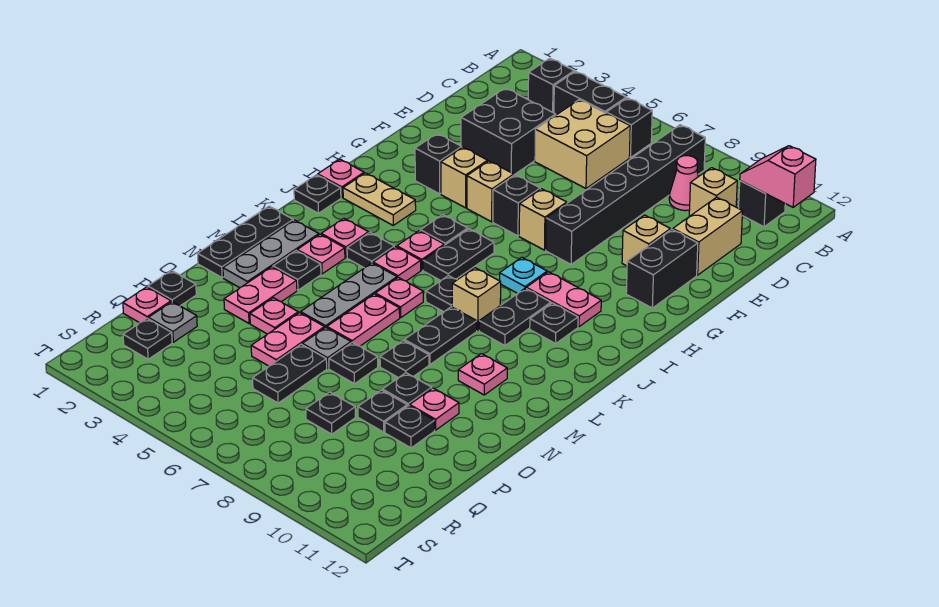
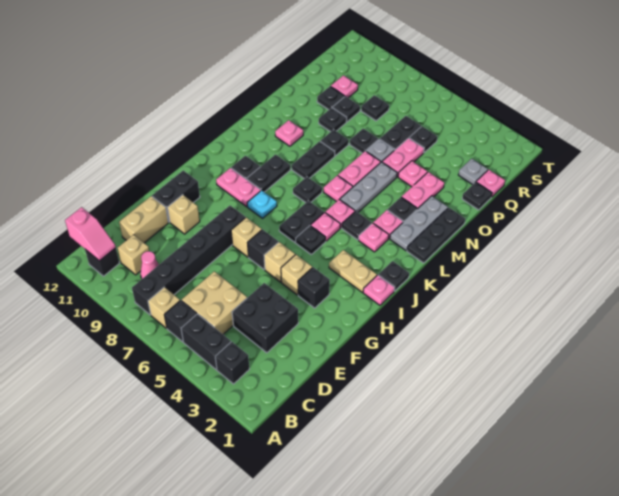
tan brick K8 level 1 -> tan brick B7 level 1
pink plate O10 level 1 -> pink plate Q10 level 1
black plate R2 level 1 -> black plate Q5 level 1

